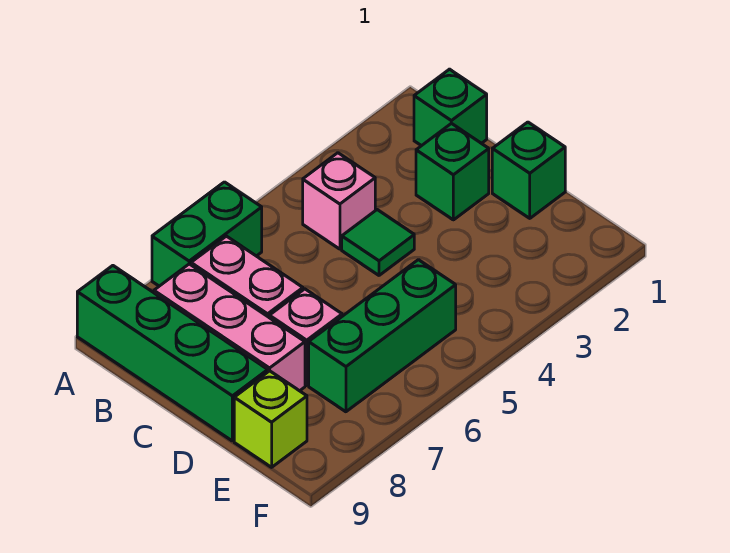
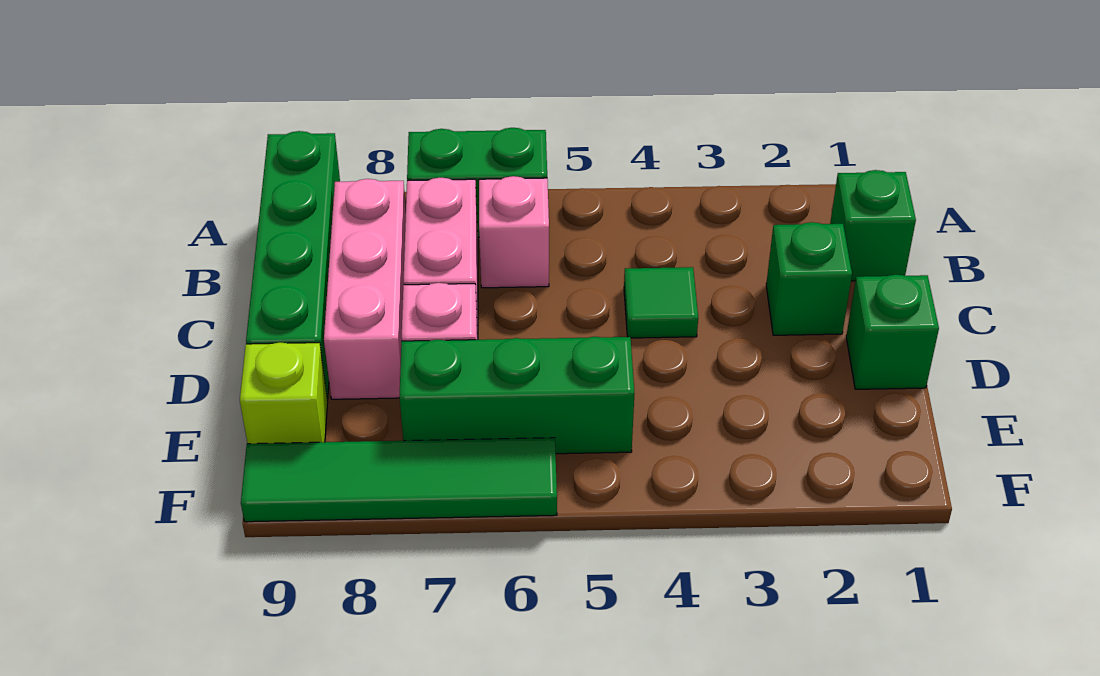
pink brick B4 level 1 -> pink brick B6 level 1
none -> green tile F6:F9 level 1

